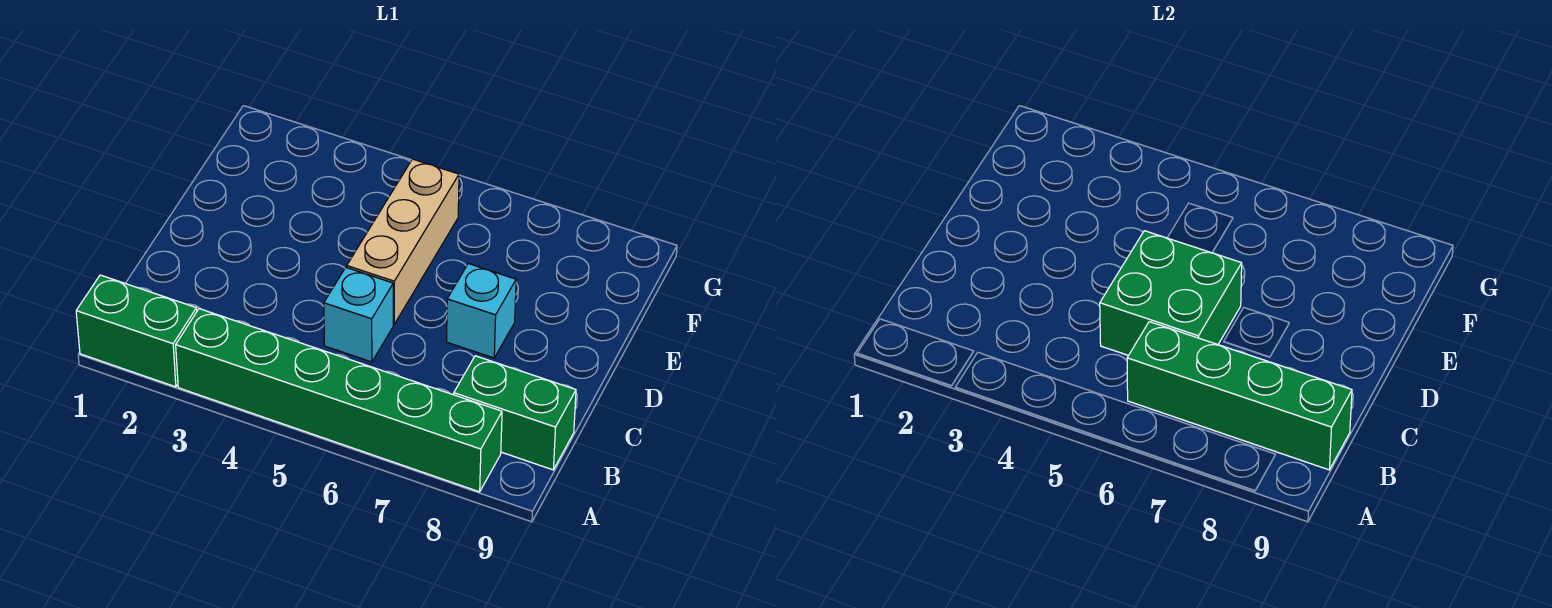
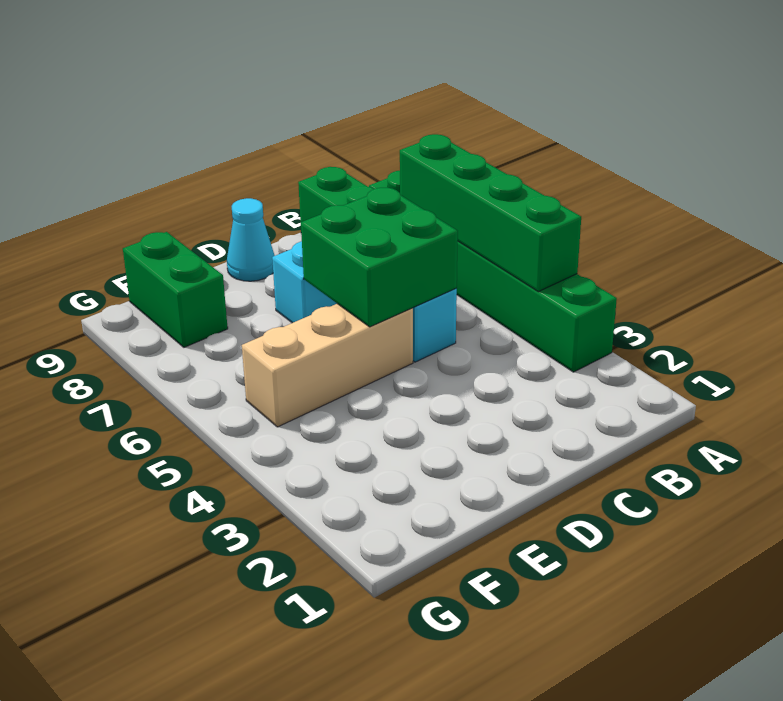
green brick A1:A2 level 1 -> green brick F8:F9 level 1
green brick B6:B9 level 2 -> green brick A4:A7 level 2
none -> cyan cone D9 level 1

